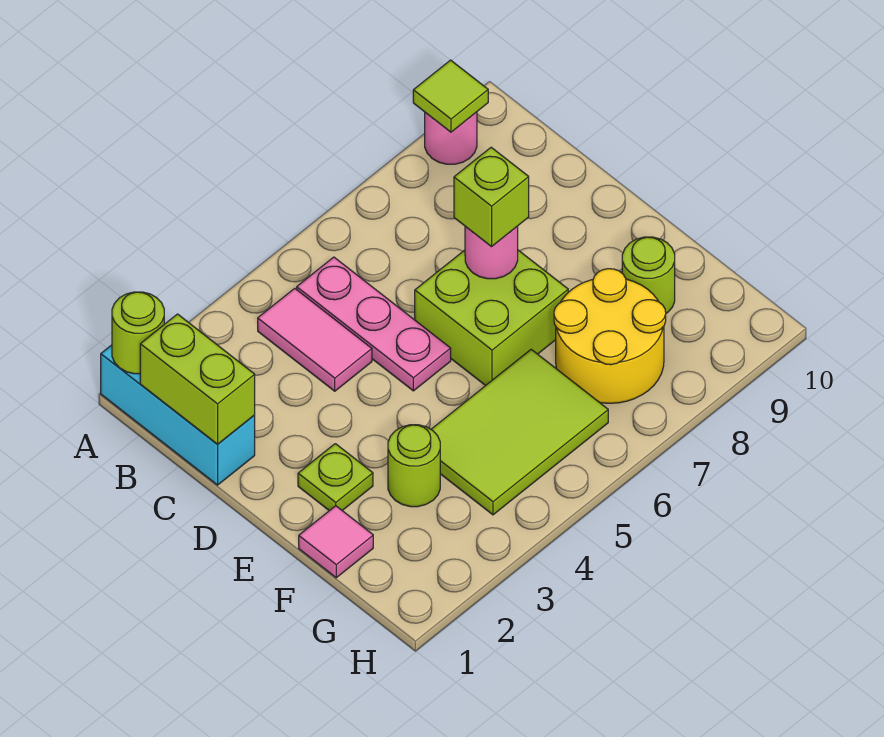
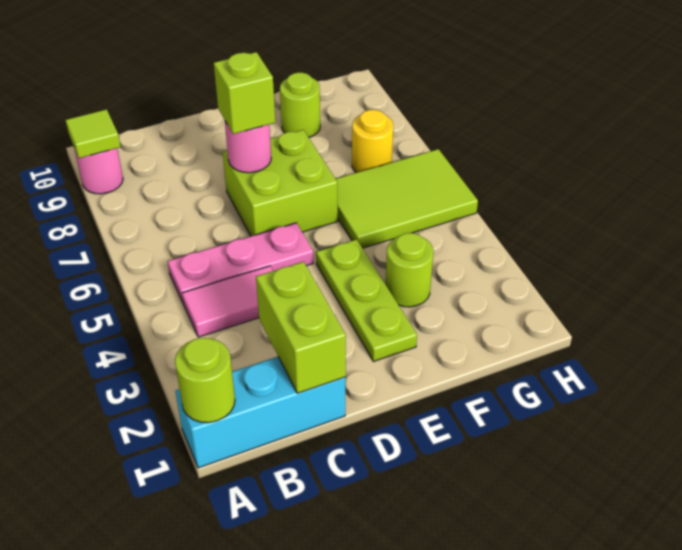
lime brick B1:C1 level 2 -> lime brick C1:C2 level 2
lime plate E2 level 1 -> lime plate E2:E4 level 1
pink tile F1 level 1 -> none
lime tile F4:G6 level 1 -> lime tile F5:H6 level 1
yellow round brick F7:G8 level 1 -> yellow round brick G7 level 1

